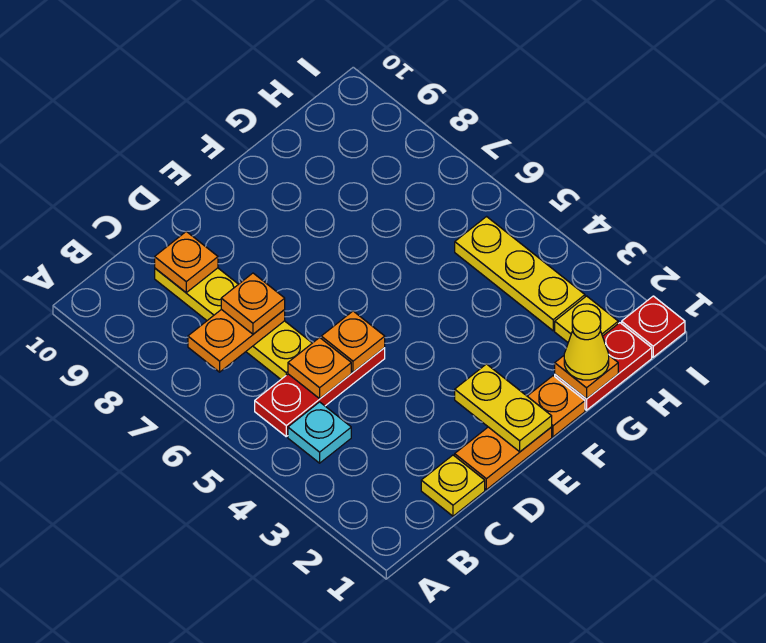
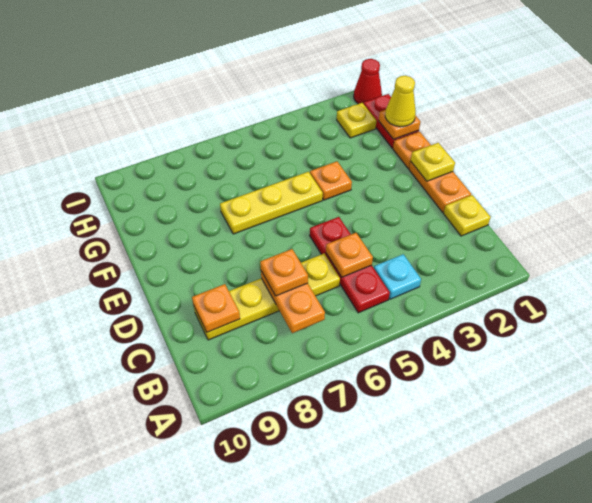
orange plate D5 level 2 -> orange plate F4 level 1
yellow plate E1:E2 level 2 -> yellow plate E1 level 2
yellow plate H3:H5 level 1 -> yellow plate F5:F7 level 1
red plate I1 level 1 -> red cone I1 level 1

